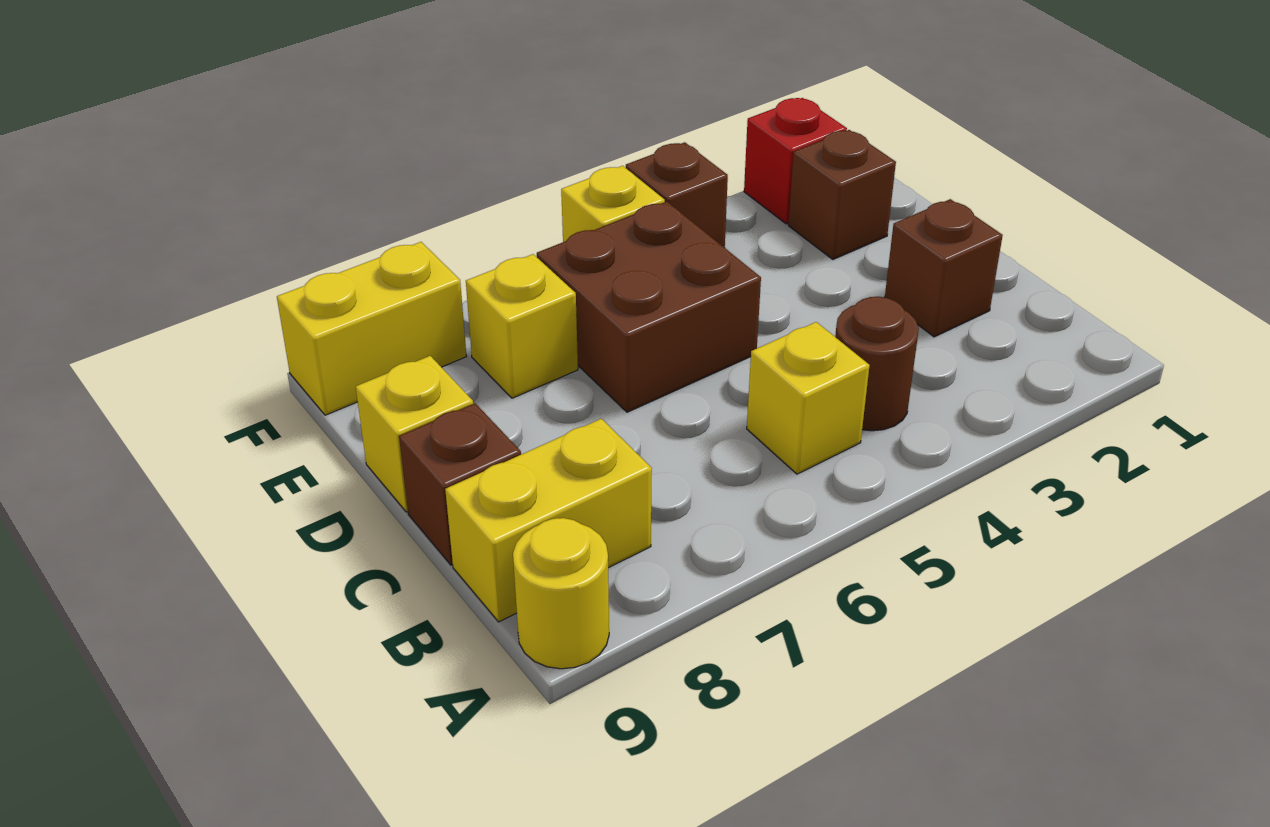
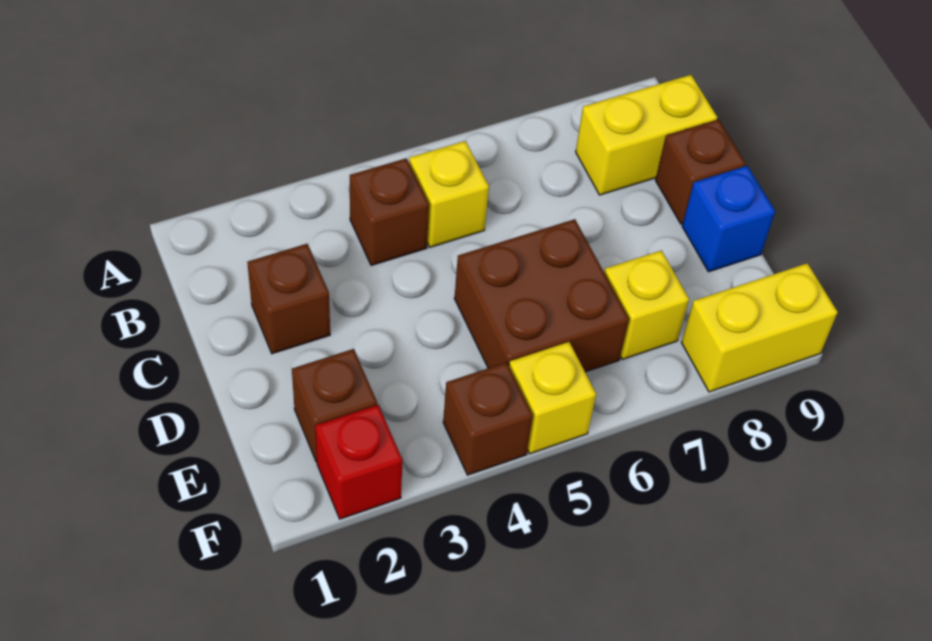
yellow round brick A9 level 1 -> none
brown round brick B4 level 1 -> brown brick B4 level 1
yellow brick D9 level 1 -> blue brick D9 level 1

